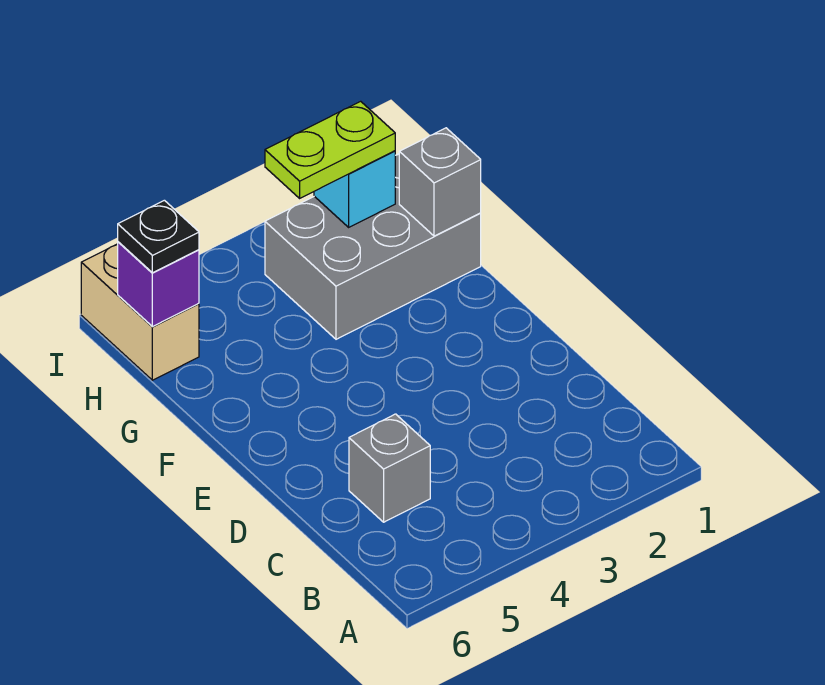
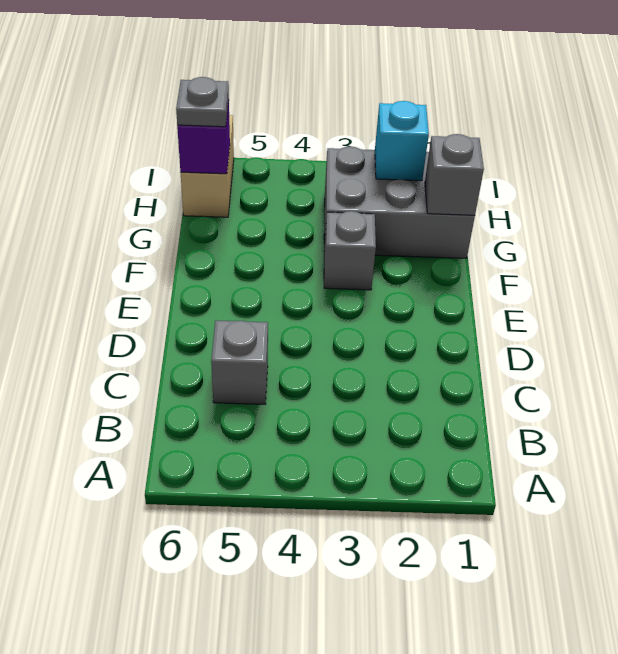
none -> grey brick F3 level 1
lime plate H2:H3 level 3 -> none
black plate H6 level 3 -> grey plate H6 level 3

